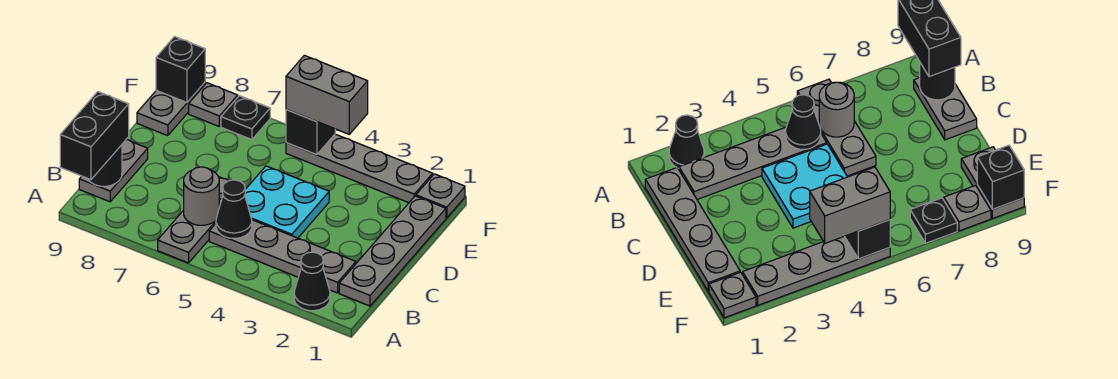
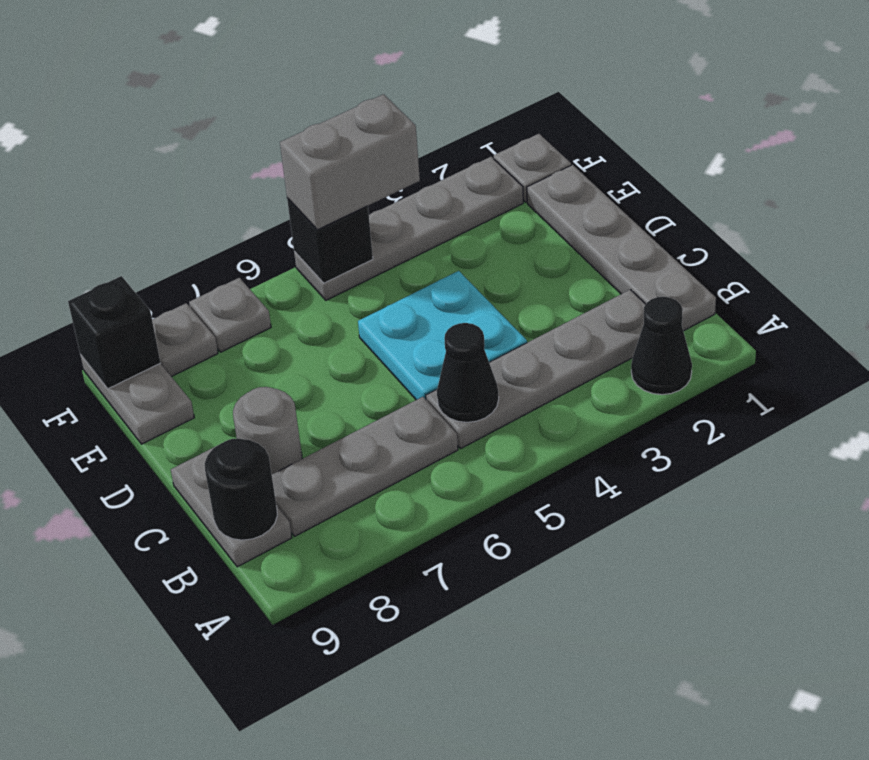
grey plate A6:C6 level 1 -> grey plate B6:B8 level 1
black brick A9:B9 level 3 -> none
grey round brick B6 level 2 -> grey round brick C8 level 1
black plate F7 level 1 -> grey plate F7 level 1

